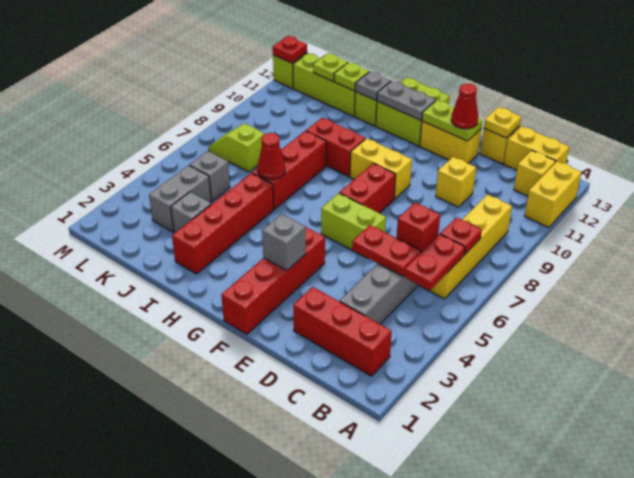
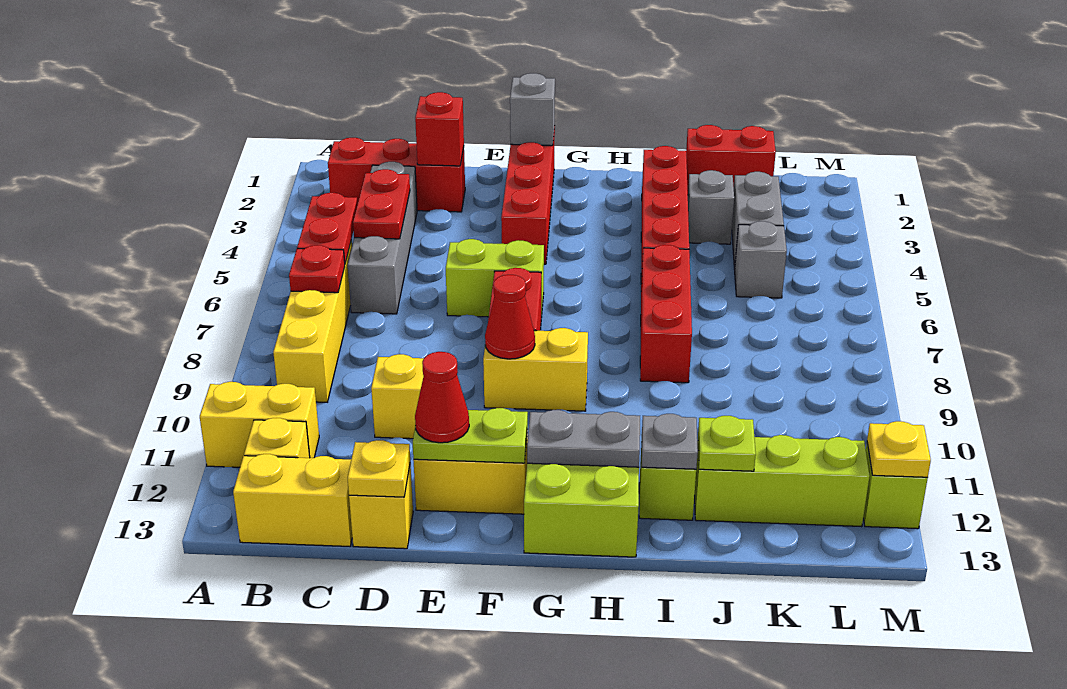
yellow brick A11:A12 level 1 -> yellow brick A11:B11 level 1
red plate C5:D5 level 2 -> red plate C4:C5 level 2
red brick C6 level 2 -> red brick D2 level 2
grey brick F3 level 2 -> grey brick F1 level 2
red brick H9:I9 level 1 -> red brick J1:K1 level 1
red cone I6 level 2 -> red cone F9 level 2
lime slope K7:L7 level 1 top K -> none
lime plate K12 level 2 -> none
red plate M12 level 2 -> yellow plate M12 level 2

